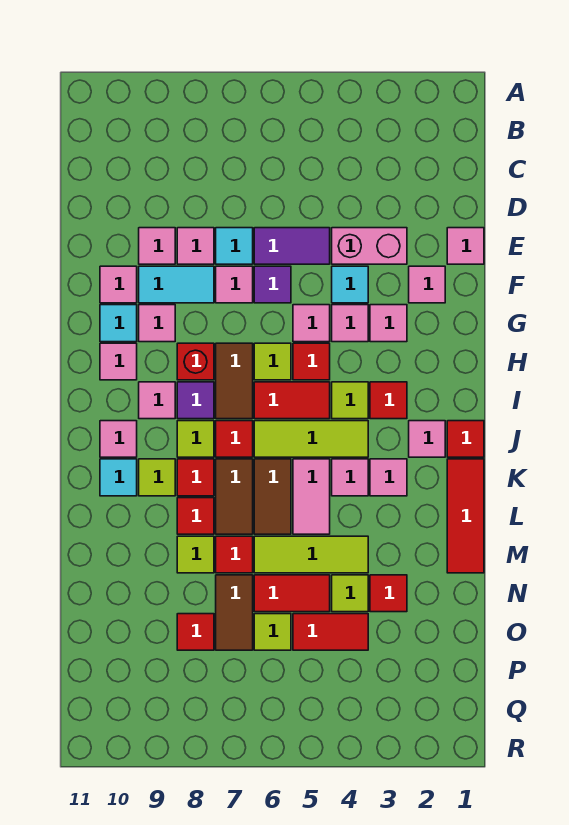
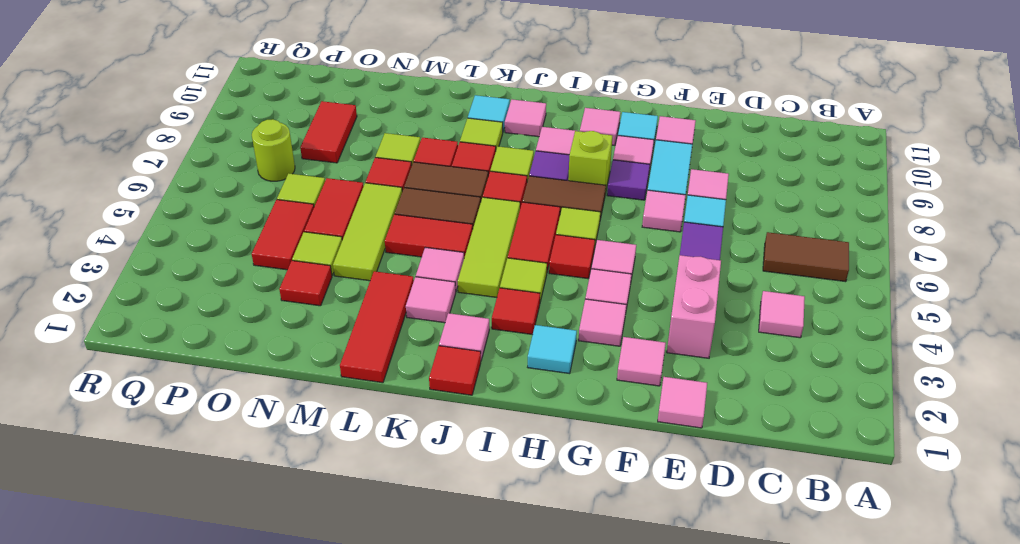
pink tile E9 level 1 -> pink tile C4 level 1
cyan tile F4 level 1 -> cyan tile H2 level 1
purple tile F6 level 1 -> purple tile G8 level 1
red brick H8 level 1 -> lime brick H8 level 1
red tile K1:M1 level 1 -> red tile L1:L3 level 1
pink tile K5:L5 level 1 -> red tile K5:L5 level 1
brown tile N7:O7 level 1 -> brown tile B6:C6 level 1
red tile O8 level 1 -> red tile O8:O9 level 1
none -> lime round brick P7 level 1

